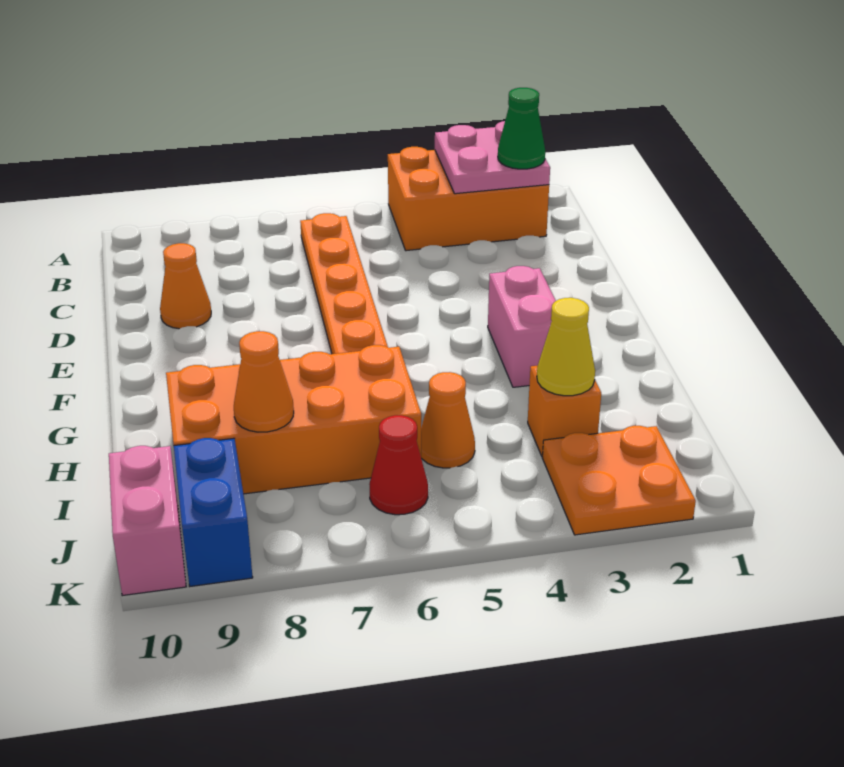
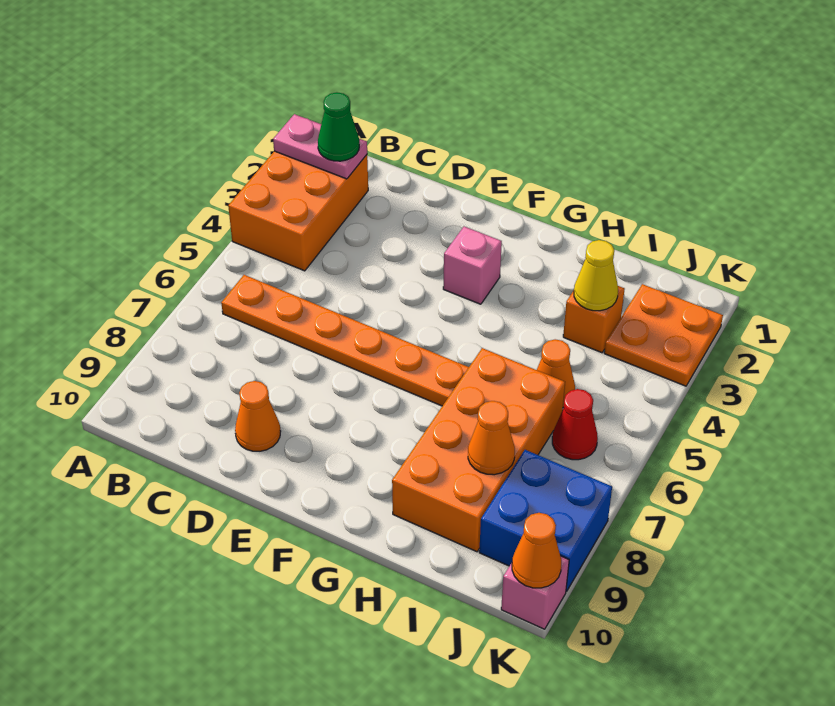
pink plate A2:B3 level 2 -> pink plate A2:B2 level 2
pink brick F3:G3 level 1 -> pink brick F3 level 1
blue brick J9:K9 level 1 -> blue brick J8:K9 level 1
pink brick J10:K10 level 1 -> pink brick K10 level 1
none -> orange cone K10 level 2

